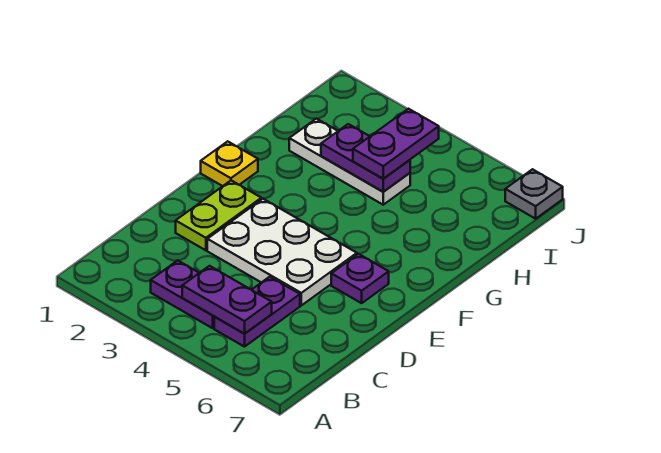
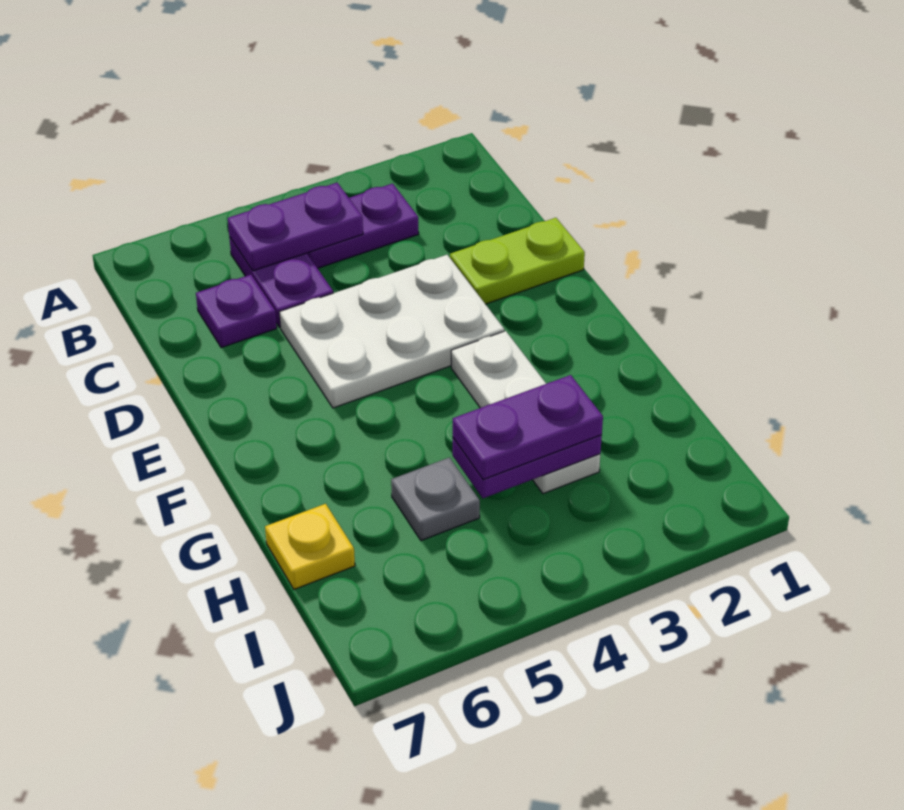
lime plate D2:E2 level 1 -> lime plate D1:D2 level 1
purple plate E6 level 1 -> purple plate C6 level 1
yellow plate F1 level 1 -> yellow plate H7 level 1
white plate H2:H4 level 1 -> white plate F3:H3 level 1
purple plate H4:I4 level 3 -> purple plate H3:H4 level 3
grey plate J7 level 1 -> grey plate H5 level 1

